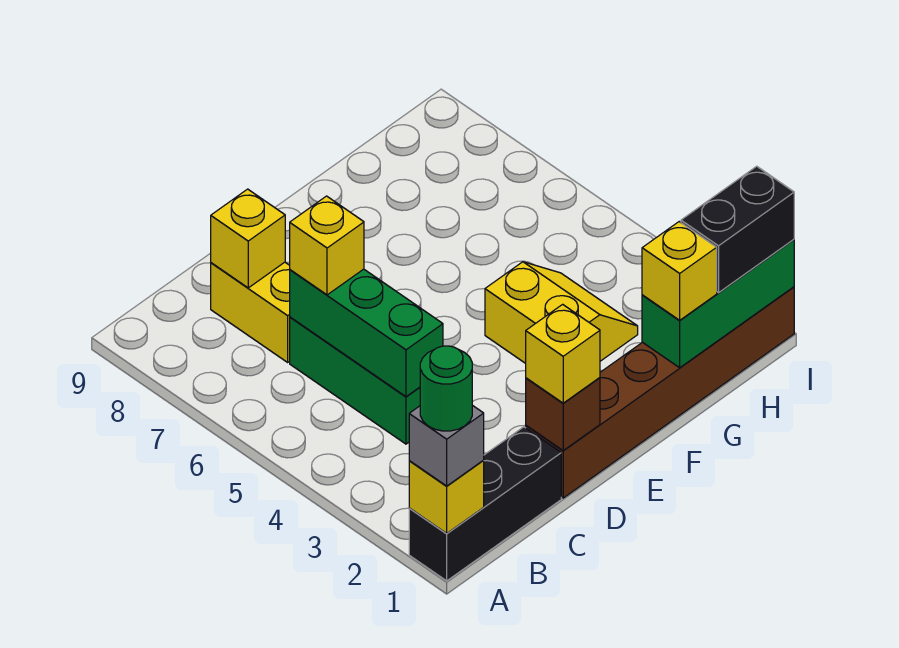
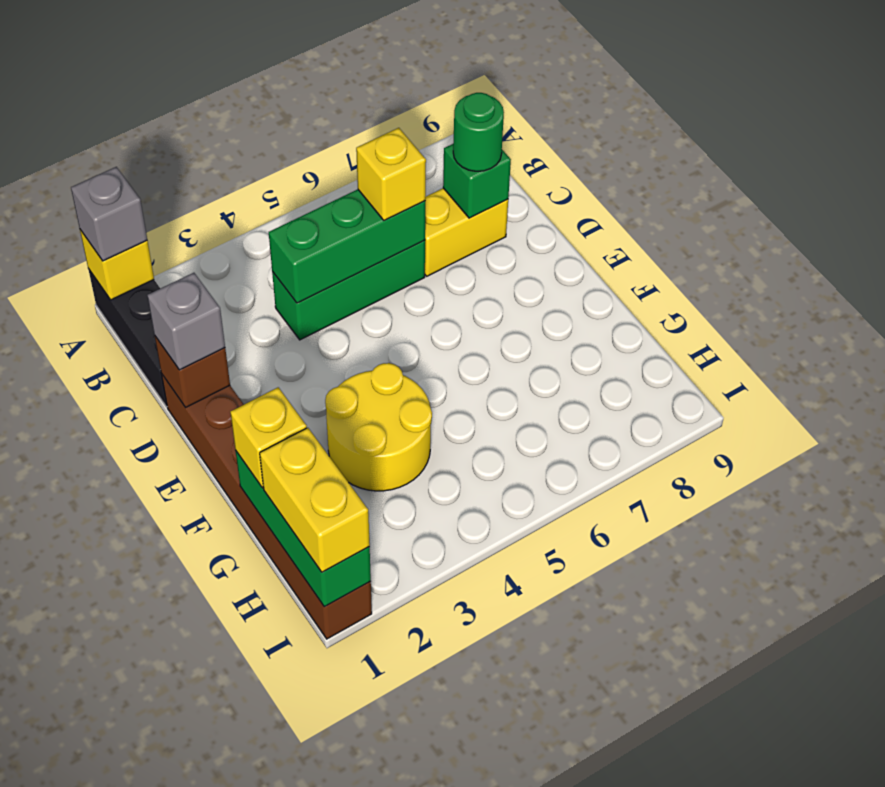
green round brick A1 level 4 -> green round brick C8 level 3
yellow brick C8 level 2 -> green brick C8 level 2
yellow brick D1 level 3 -> grey brick D1 level 3
yellow slope F3:G4 level 1 top F -> yellow round brick F3:G4 level 1
black brick H1:I1 level 3 -> yellow brick H1:I1 level 3

